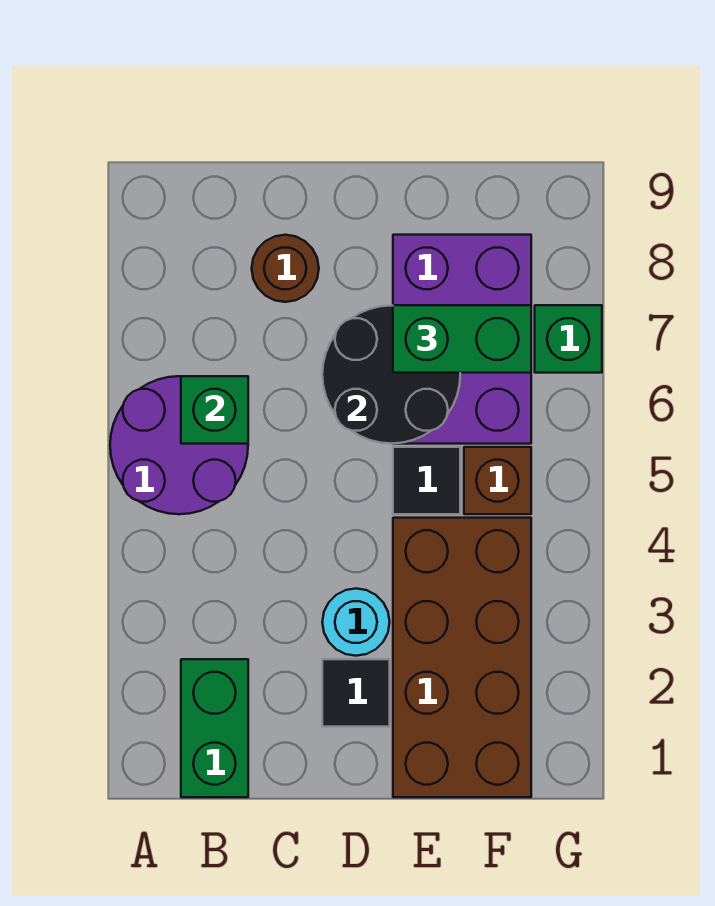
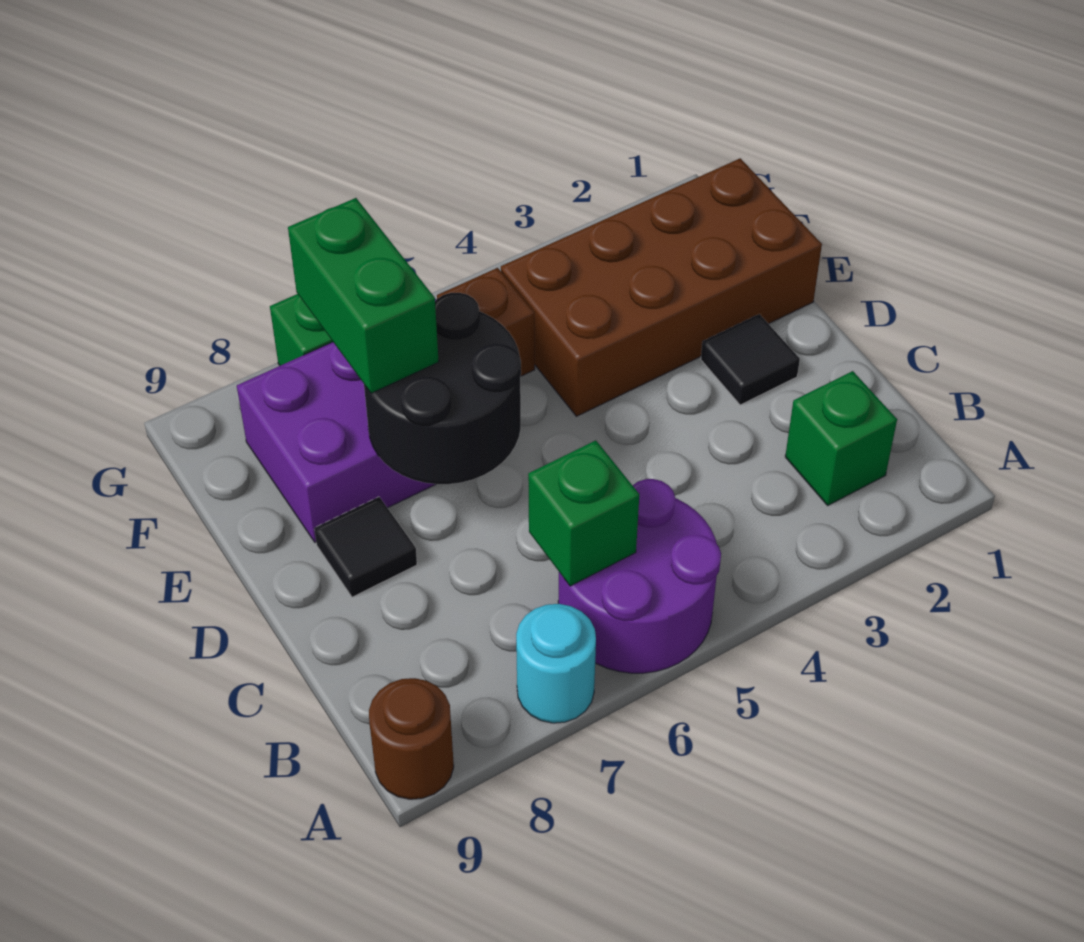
green brick B1:B2 level 1 -> green brick B2 level 1
brown round brick C8 level 1 -> brown round brick A9 level 1
cyan round brick D3 level 1 -> cyan round brick A7 level 1
black tile E5 level 1 -> black tile D8 level 1

